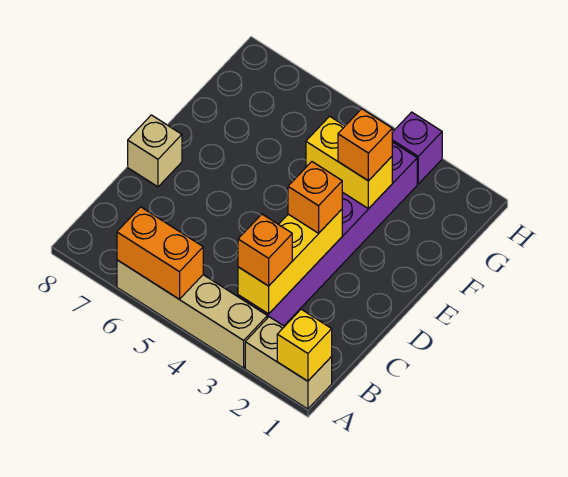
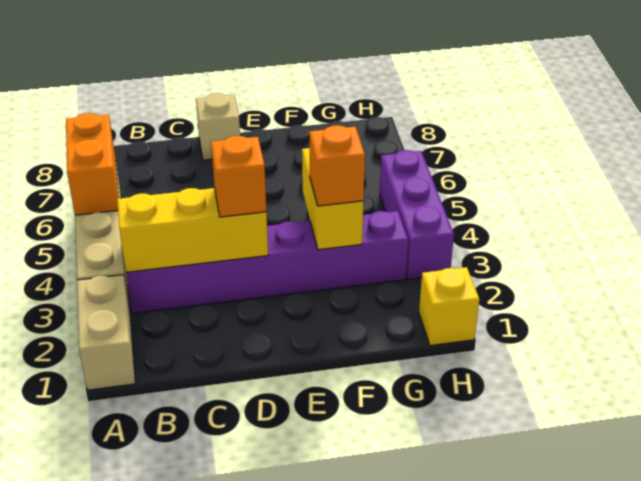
yellow brick A1 level 2 -> yellow brick H1 level 1
orange brick B3 level 3 -> none
purple brick H3 level 1 -> purple brick H3:H5 level 1

